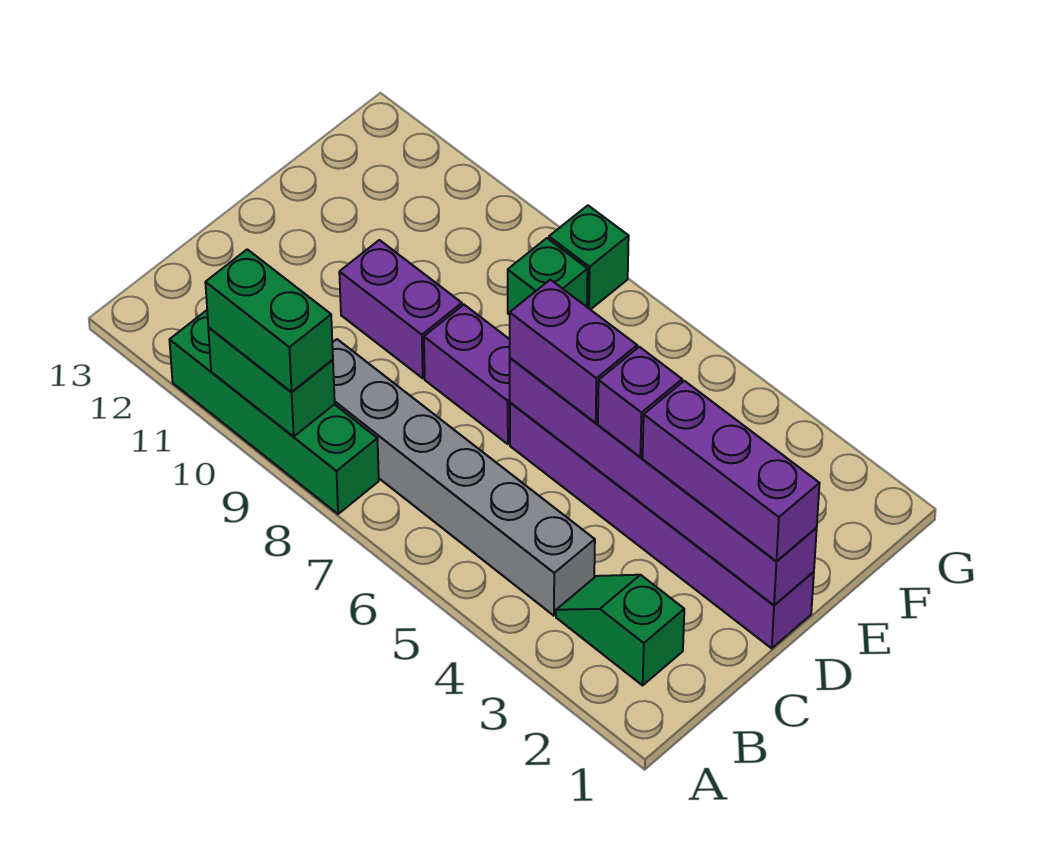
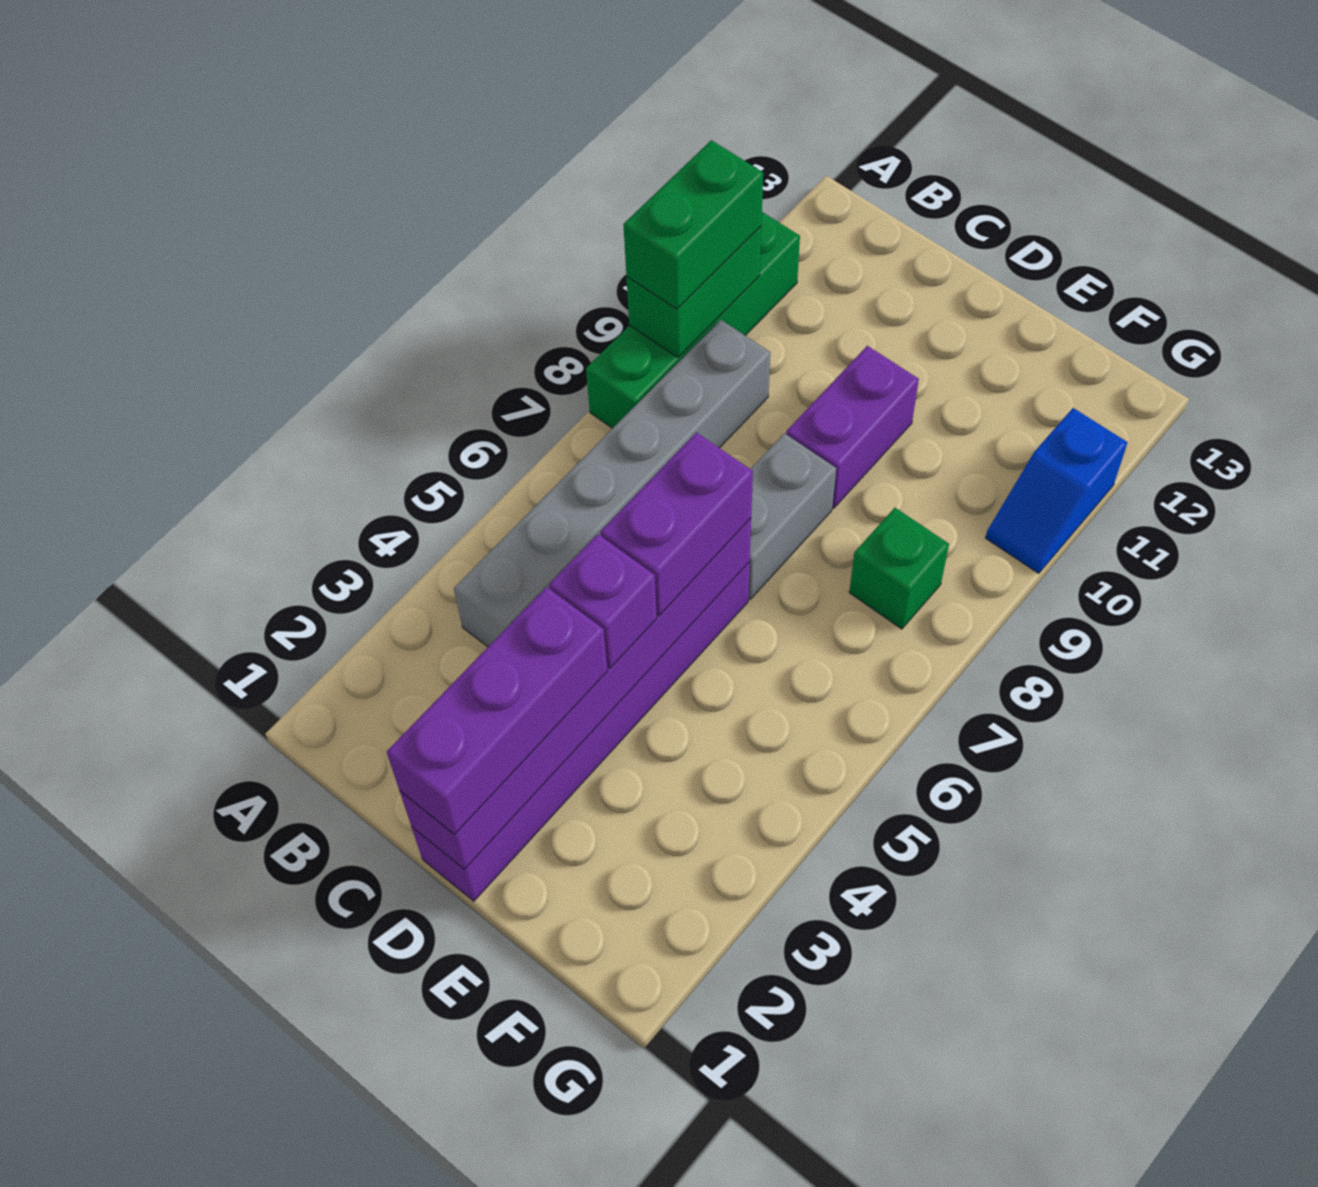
green slope B2:B3 level 1 top 2 -> none
purple brick D7:D8 level 1 -> grey brick D7:D8 level 1
green brick G8 level 1 -> none
none -> blue slope G10:G11 level 1 top 11

